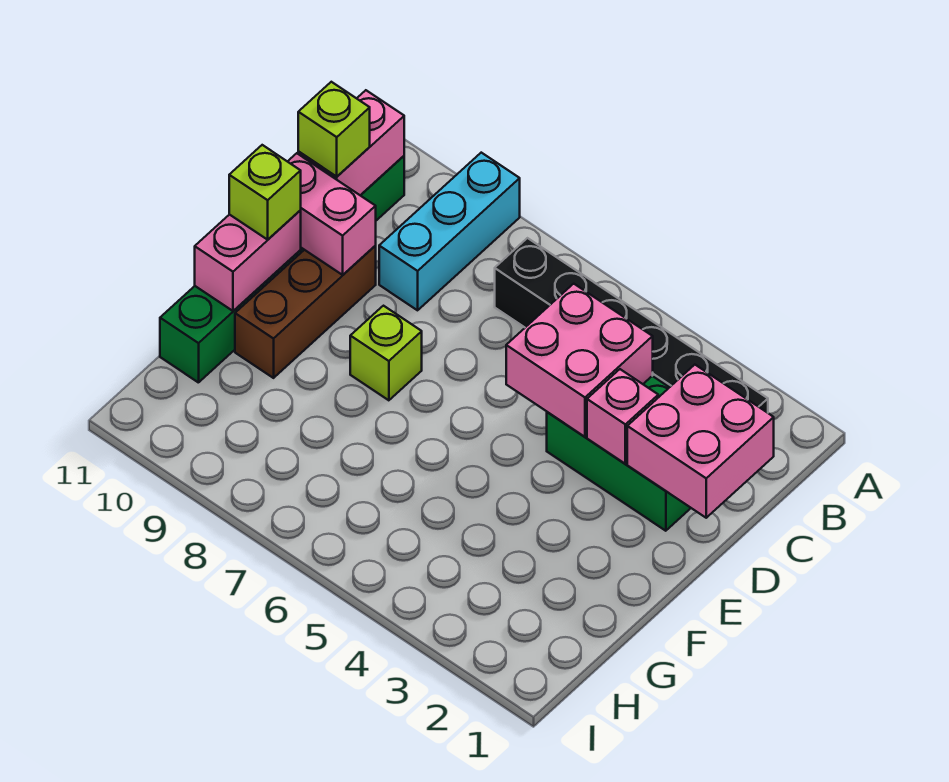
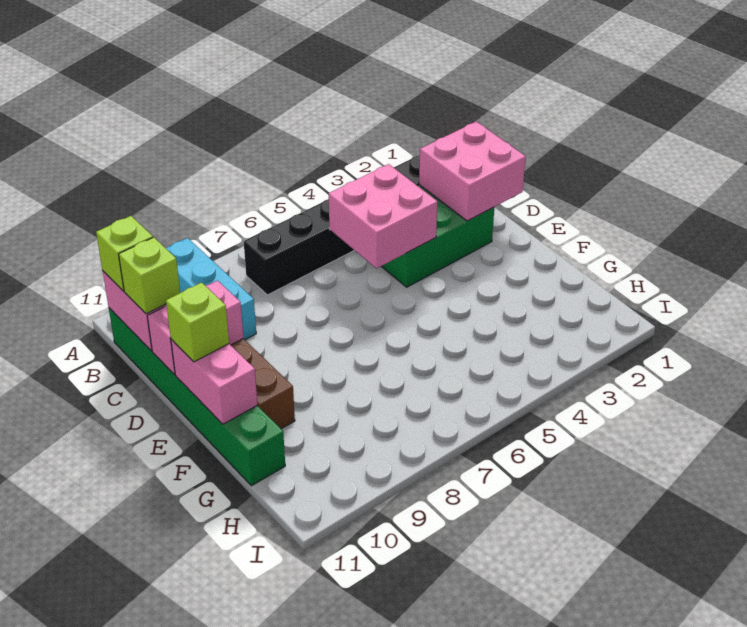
pink brick D3 level 2 -> none
lime brick E8 level 1 -> lime brick B11 level 3

